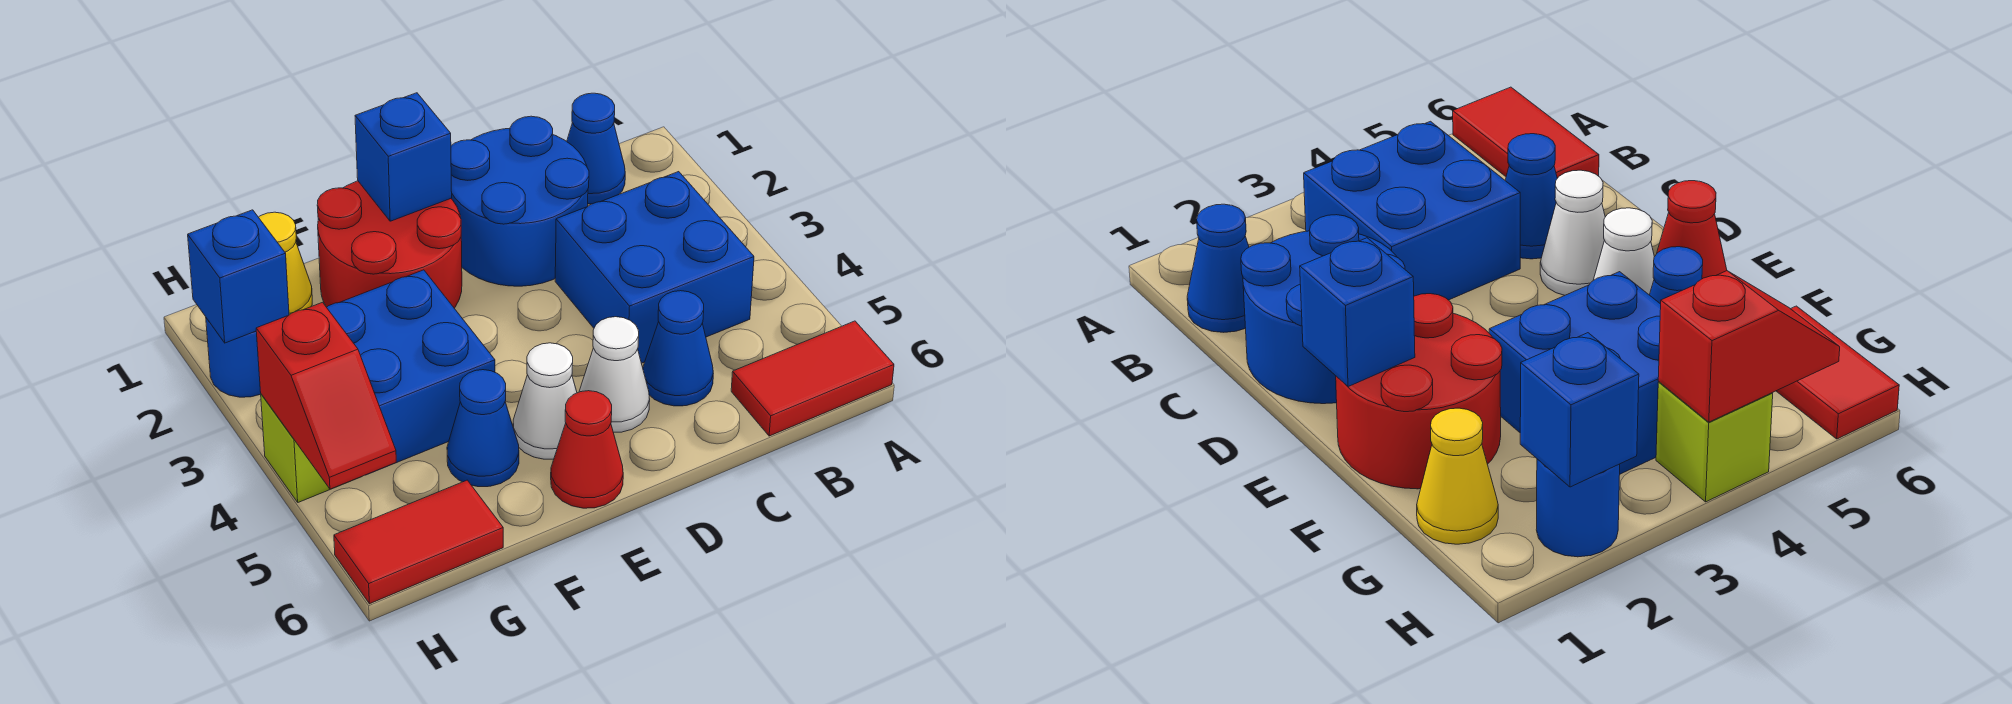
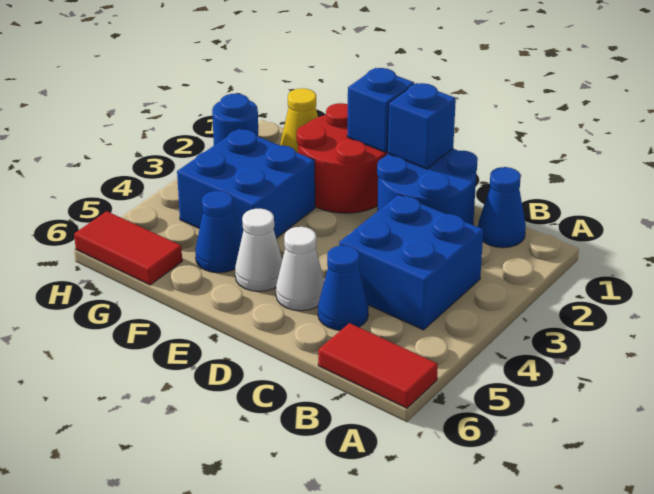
red cone E6 level 1 -> none
blue brick H2 level 2 -> blue brick D1 level 2
lime brick H4 level 1 -> none
red slope H4:H5 level 2 top 4 -> none

